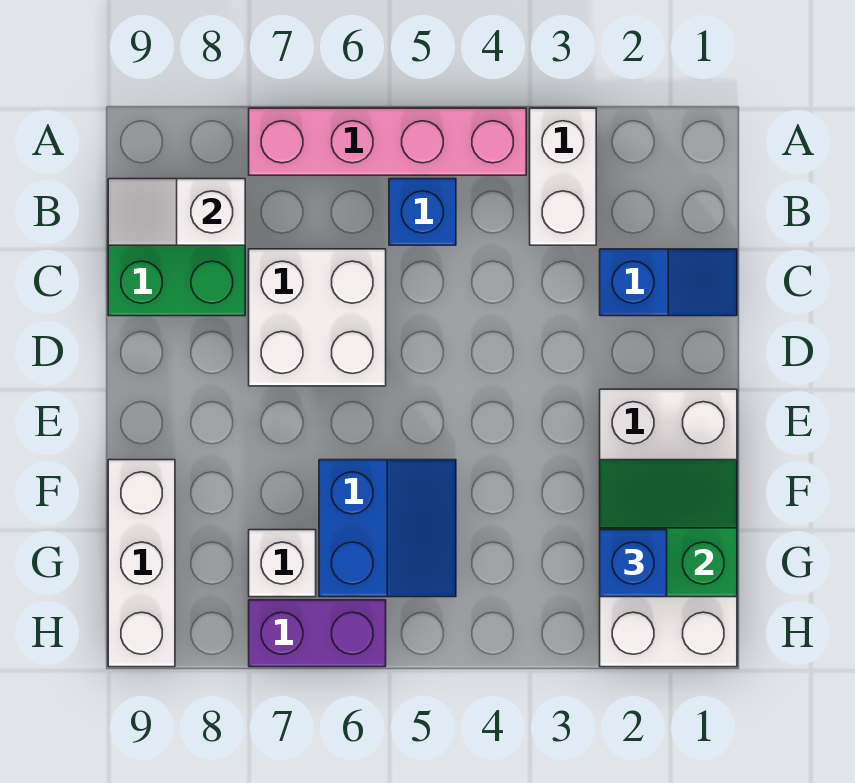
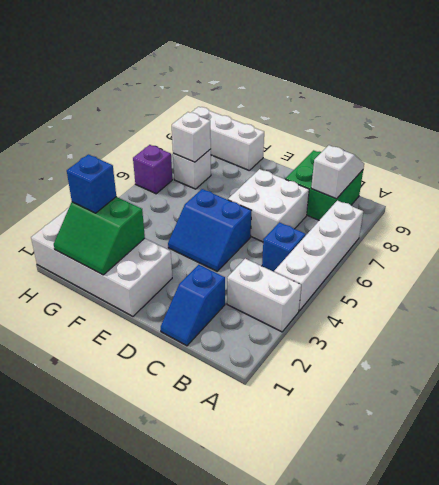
pink brick A4:A7 level 1 -> white brick A4:A7 level 1
green slope F1:G2 level 2 top G -> green slope F1:G2 level 2 top 2
blue slope F5:G6 level 1 top 6 -> blue slope D4:E5 level 1 top 5
none -> white brick G7 level 2
purple brick H6:H7 level 1 -> purple brick H6 level 1

